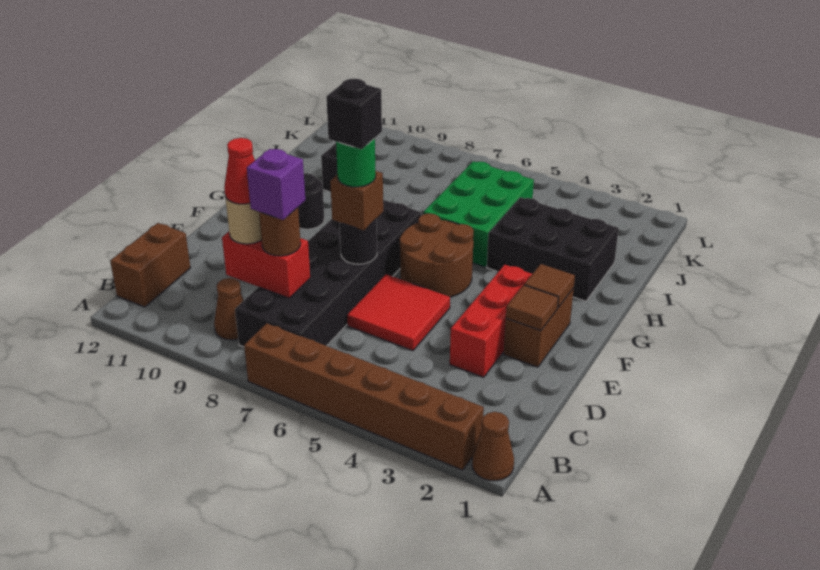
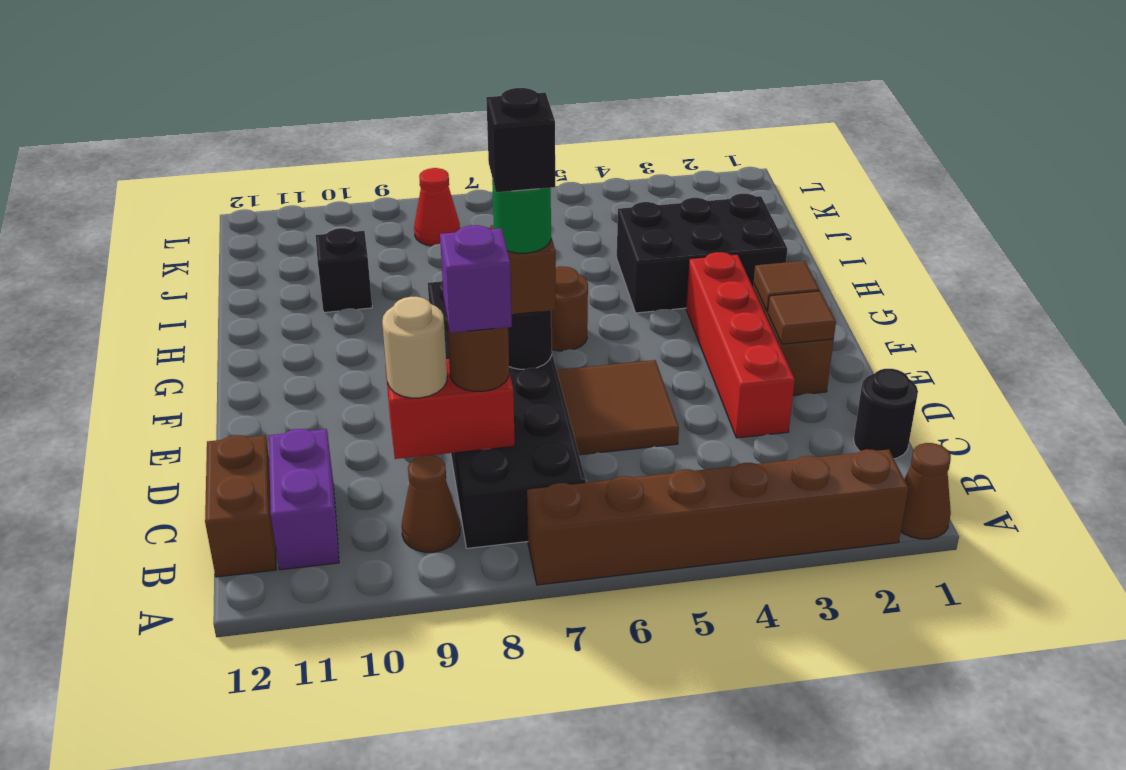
none -> purple brick B11:C11 level 1
red cone C9 level 4 -> red cone K8 level 1
red brick D3:F3 level 1 -> red brick D3:G3 level 1
red tile D5:E6 level 1 -> brown tile D5:E6 level 1
brown round brick F5:G6 level 1 -> brown round brick G6 level 1
black round brick G10 level 1 -> black round brick C1 level 1
green brick H5:J6 level 1 -> none

